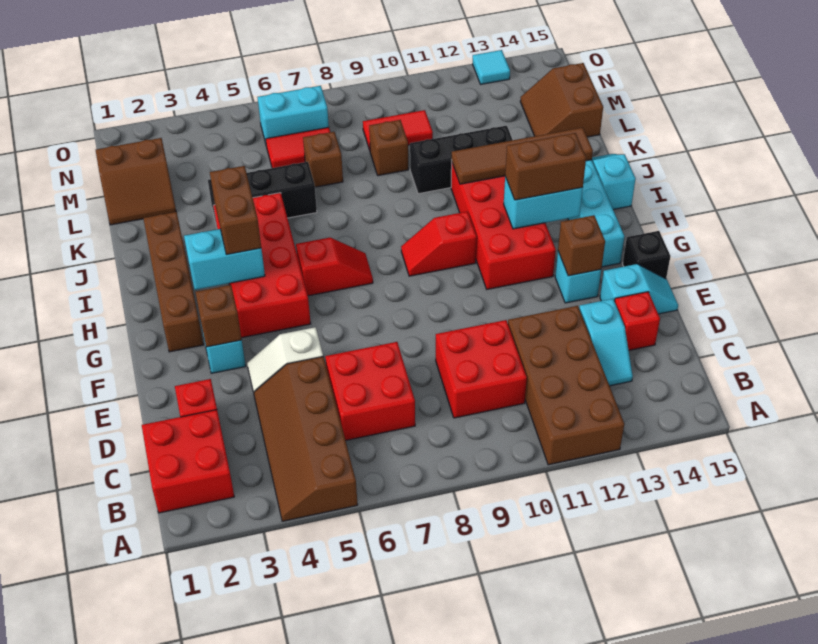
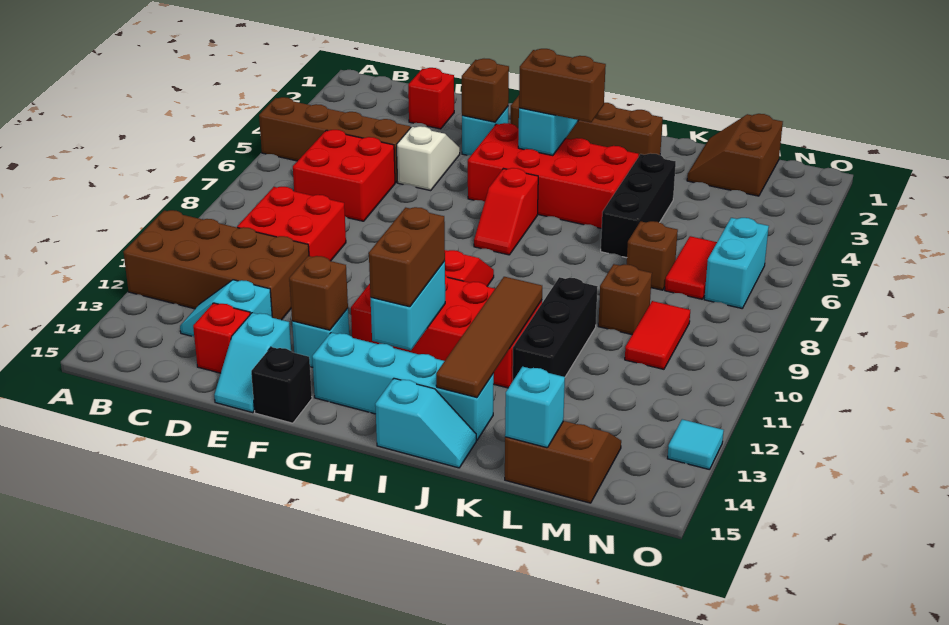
red brick B1:C2 level 1 -> none
none -> cyan brick L15 level 2

